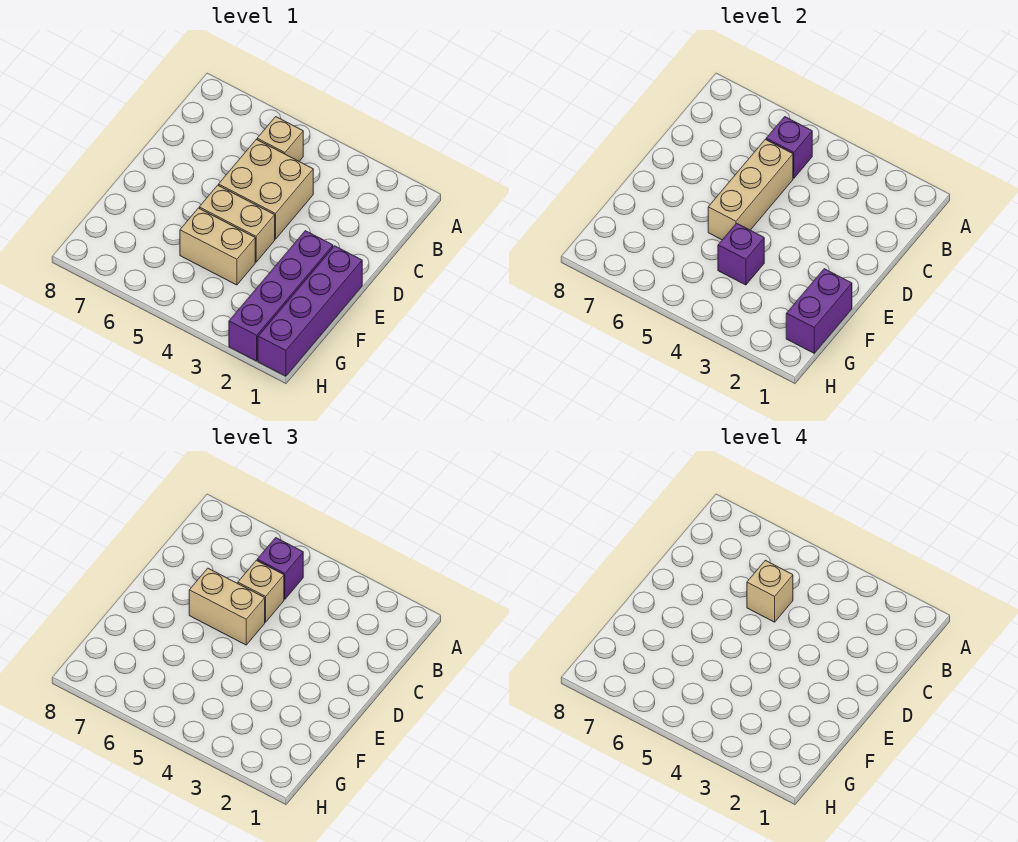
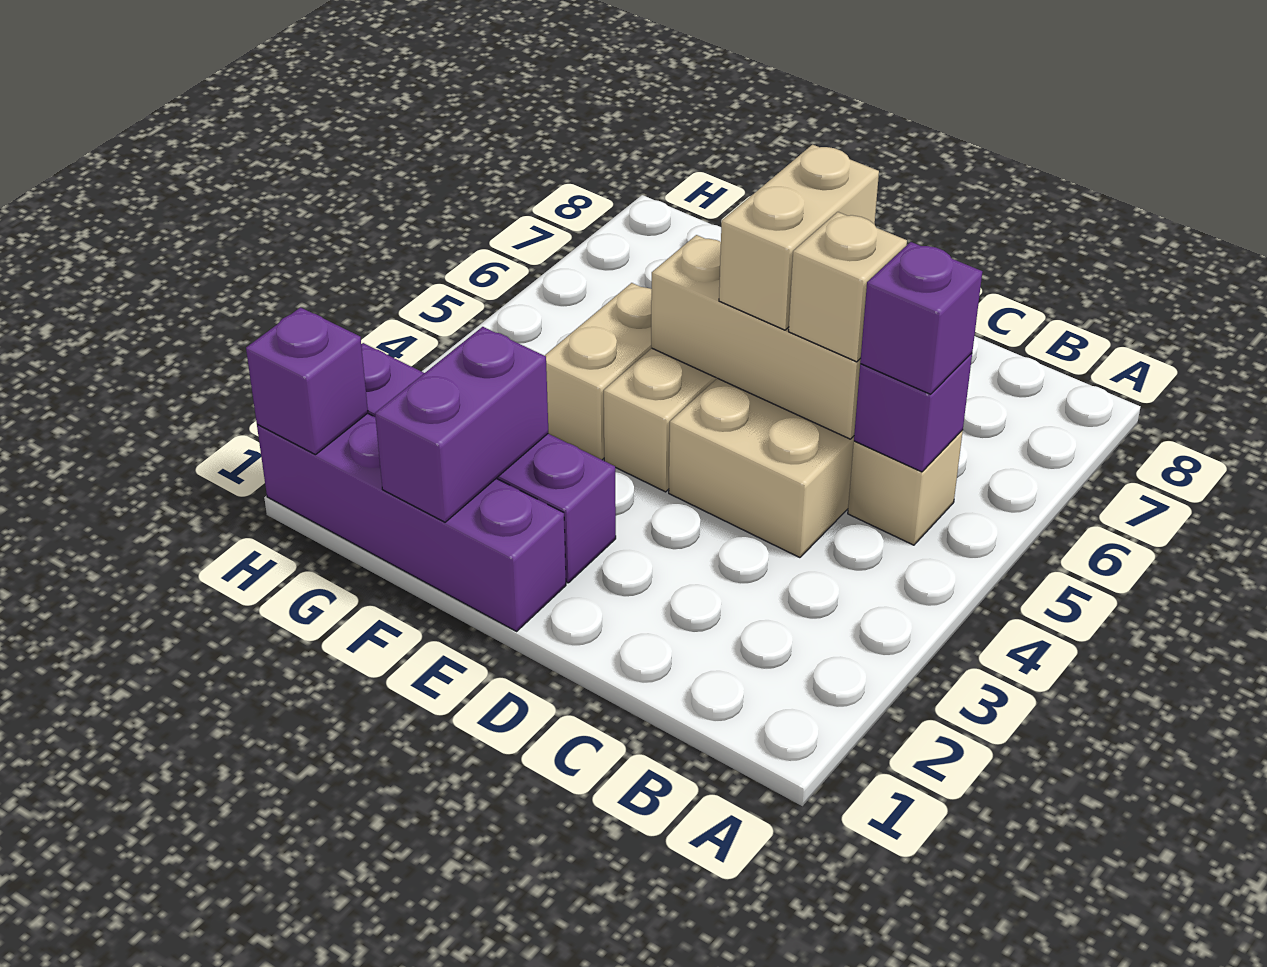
tan brick C5 level 4 -> none
purple brick F1:G1 level 2 -> purple brick F1:F2 level 2
purple brick F4 level 2 -> purple brick H1 level 2

